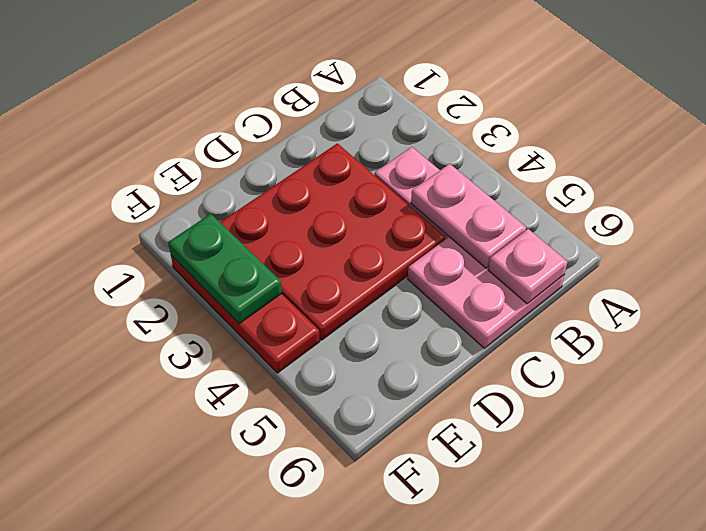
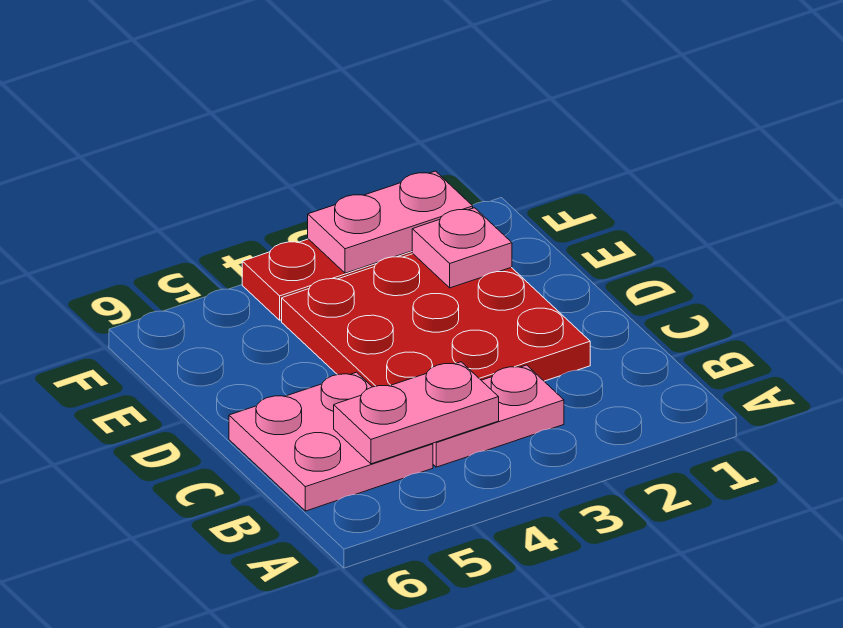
pink plate B6 level 2 -> pink plate E2 level 2
green plate F2:F3 level 2 -> pink plate F2:F3 level 2

